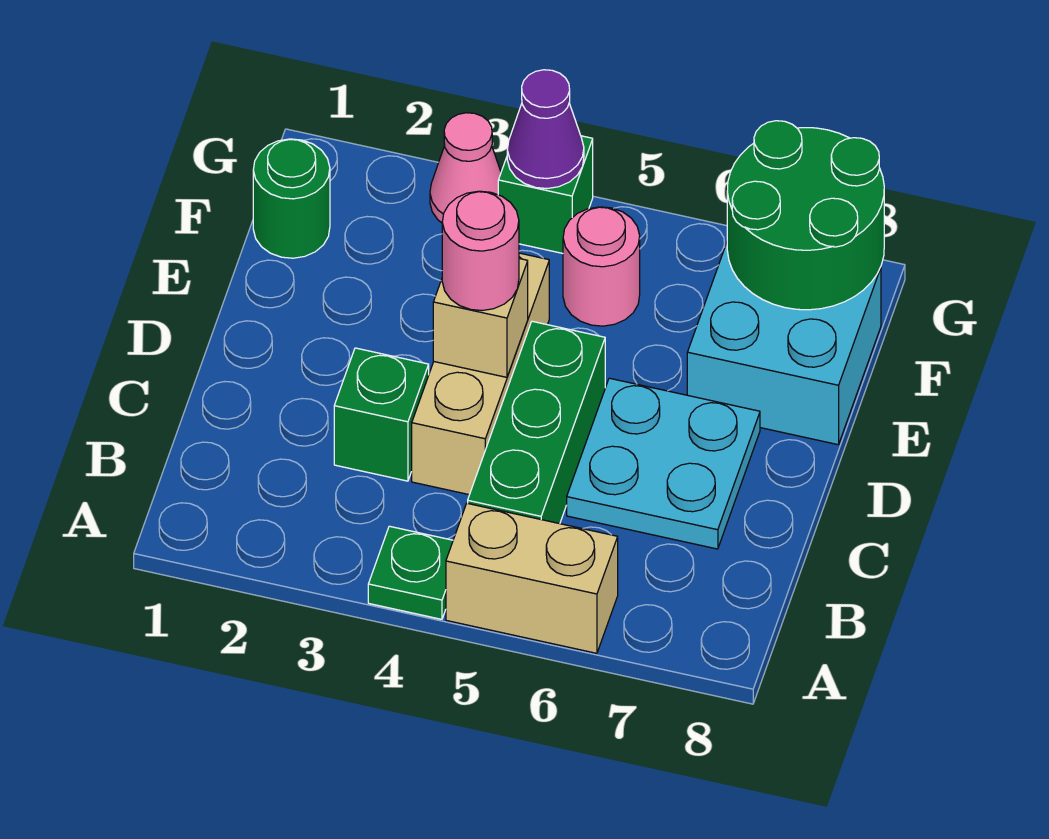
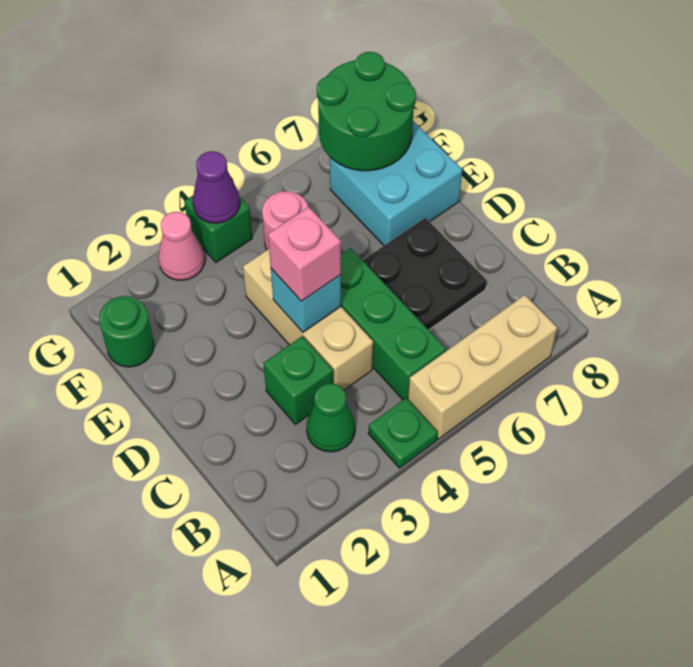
tan brick A5:A6 level 1 -> tan brick A5:A7 level 1
none -> green cone B3 level 1
cyan plate C6:D7 level 1 -> black plate C6:D7 level 1
tan brick D4 level 2 -> cyan brick D4 level 2
pink round brick D4 level 3 -> pink brick D4 level 3

